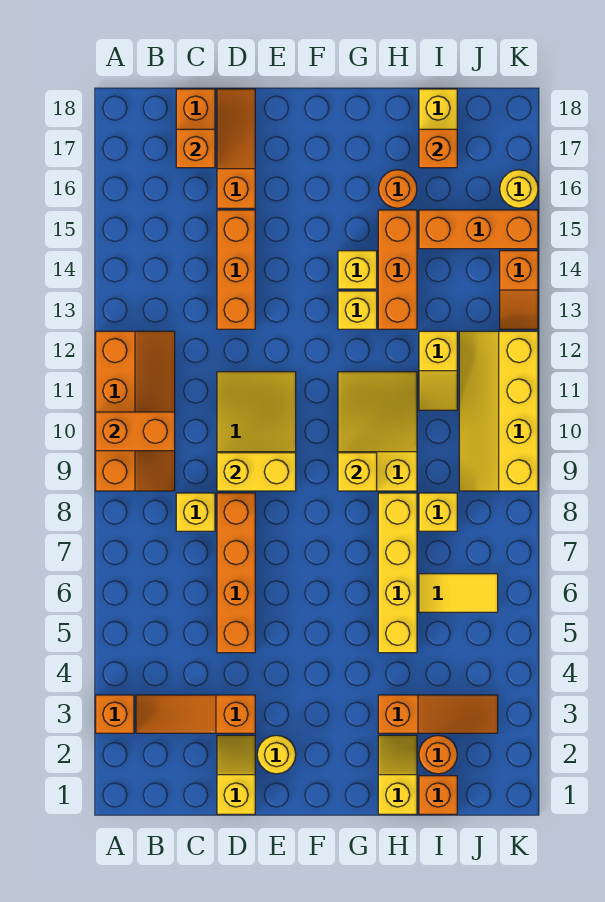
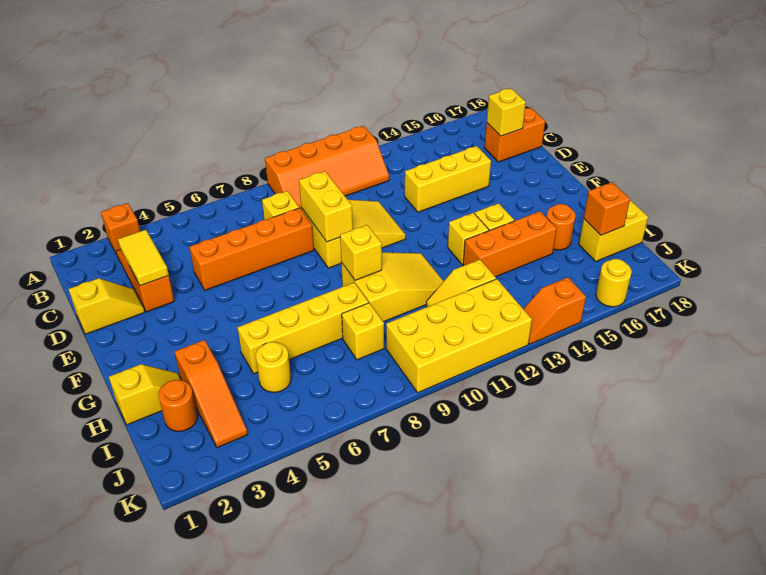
orange brick A10:B10 level 2 -> none
orange brick C17 level 2 -> yellow brick C17 level 2
orange brick D13:D15 level 1 -> yellow brick D13:D15 level 1
orange slope D16:D18 level 1 top 16 -> none
yellow round brick E2 level 1 -> yellow round brick I5 level 1
orange brick I1 level 1 -> none
yellow tile I6:J6 level 1 -> yellow tile C3:D3 level 2
orange brick I15:K15 level 1 -> none
yellow slope J9:K12 level 1 top K -> yellow brick J9:K12 level 1

